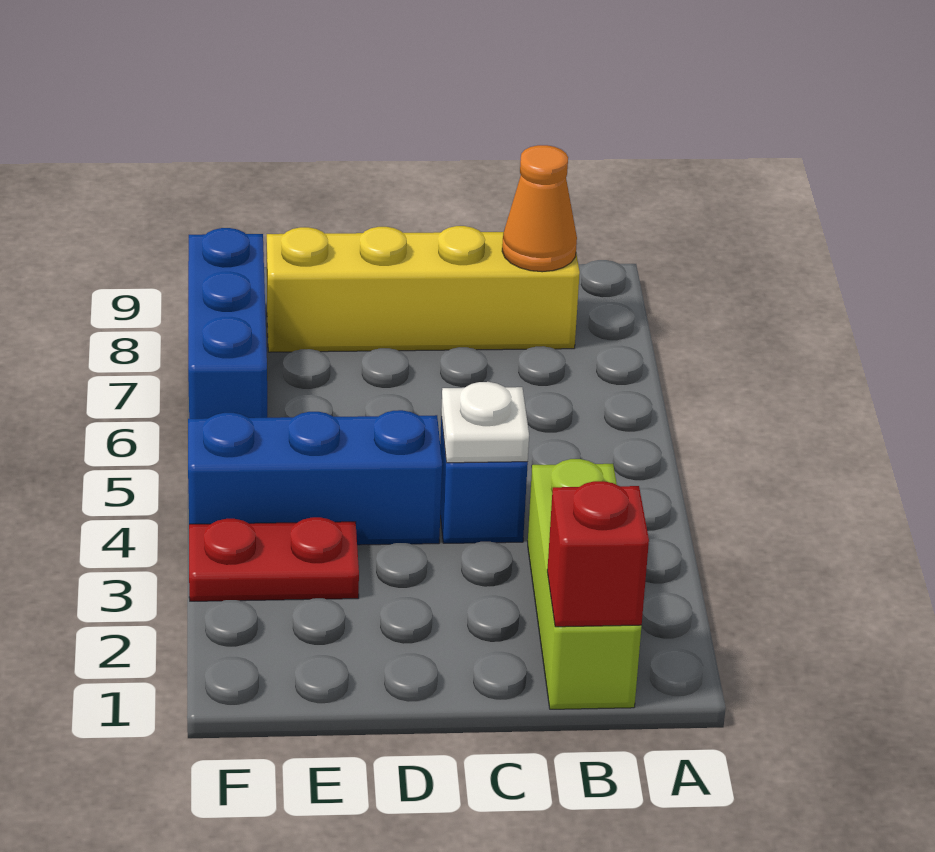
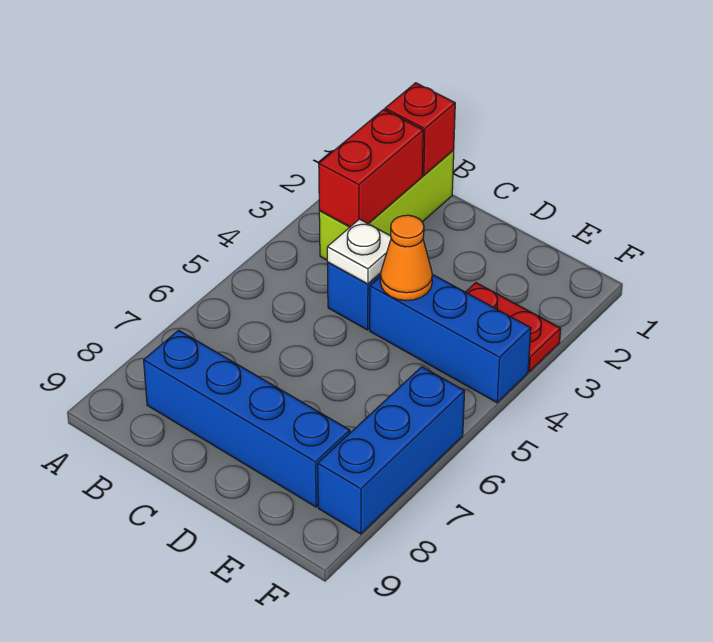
none -> red brick B2:B3 level 2
yellow brick B8:E8 level 1 -> blue brick B8:E8 level 1
orange cone B8 level 2 -> orange cone D4 level 2

